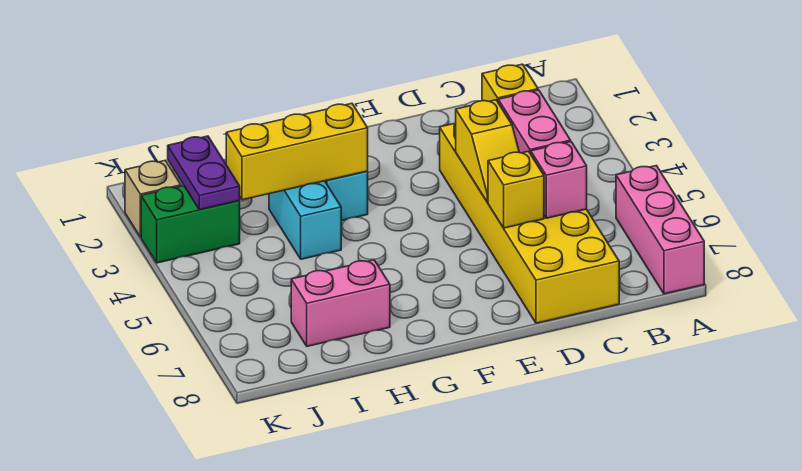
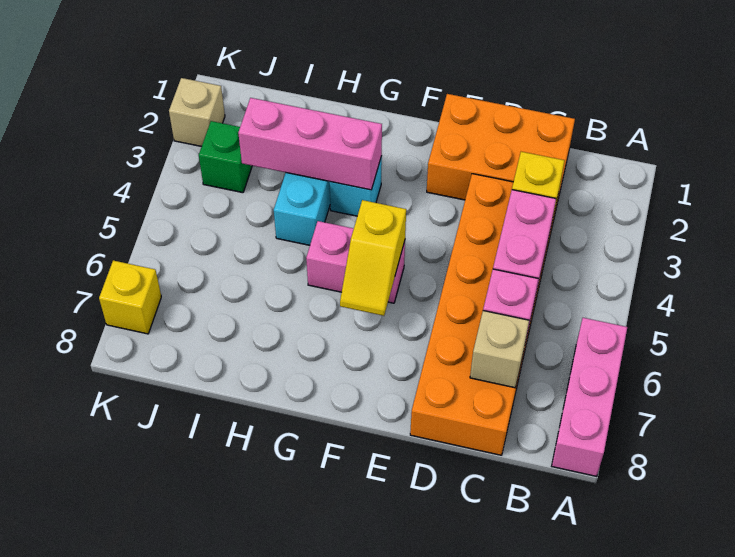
none -> orange brick C1:E2 level 1
yellow brick C3:D8 level 1 -> orange brick C3:D8 level 1
none -> tan brick C7 level 2
yellow slope D4:D5 level 2 top 4 -> yellow slope F5:F6 level 2 top 5
yellow brick D6 level 2 -> yellow brick K7 level 1
yellow brick G3:I3 level 2 -> pink brick G3:I3 level 2
pink brick H7:I7 level 1 -> pink brick F5:G5 level 1
purple plate J2:J3 level 2 -> none
green brick J3:K3 level 1 -> green brick J3 level 1

